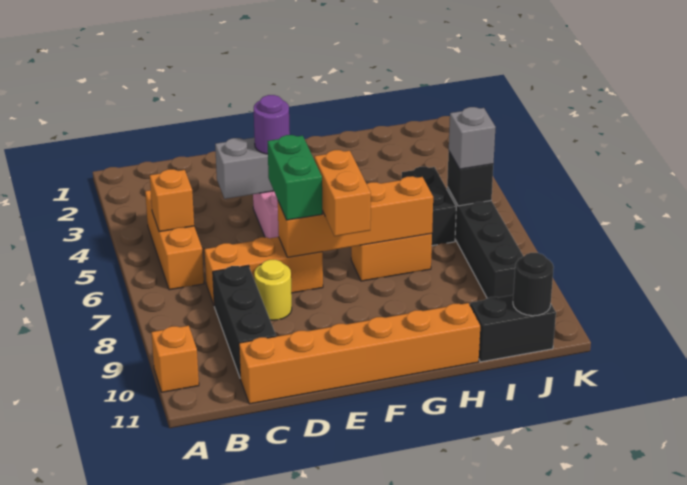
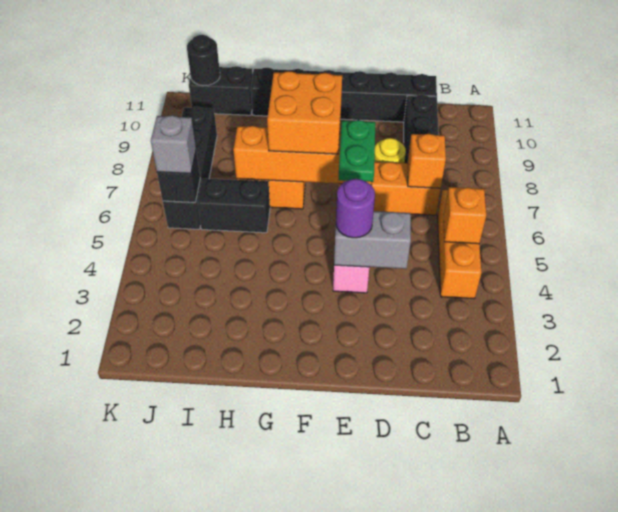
orange brick A10 level 1 -> orange brick C7 level 2
orange brick C11:H11 level 1 -> black brick C11:H11 level 1
green brick E6:E7 level 3 -> green plate E6:E7 level 3
orange brick F7:F8 level 3 -> orange brick F7:G8 level 3
black brick I5:I6 level 1 -> black brick H6:I6 level 1

